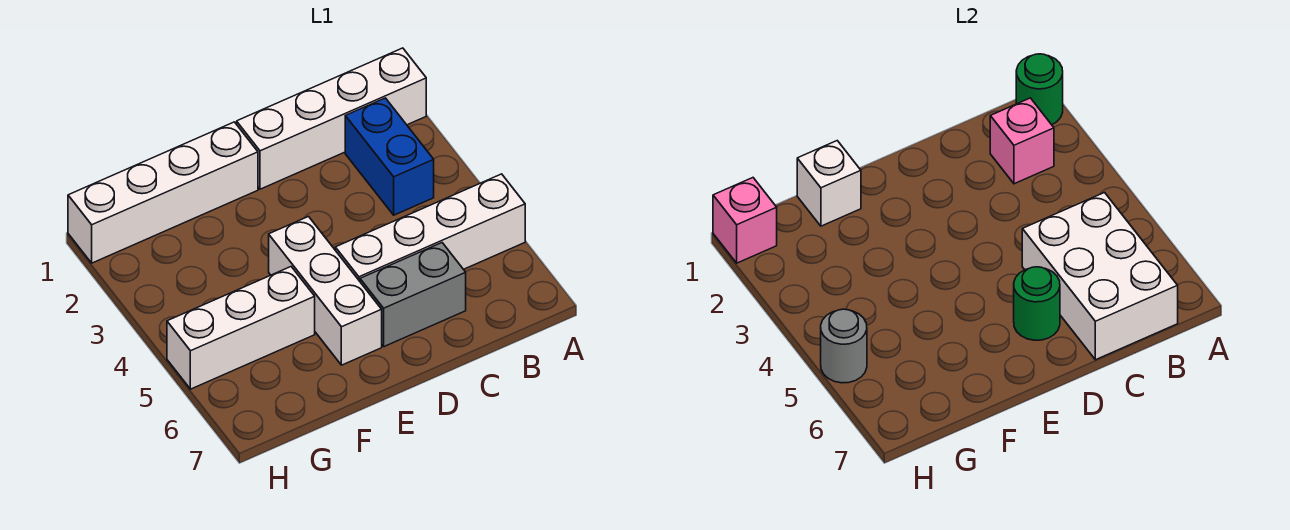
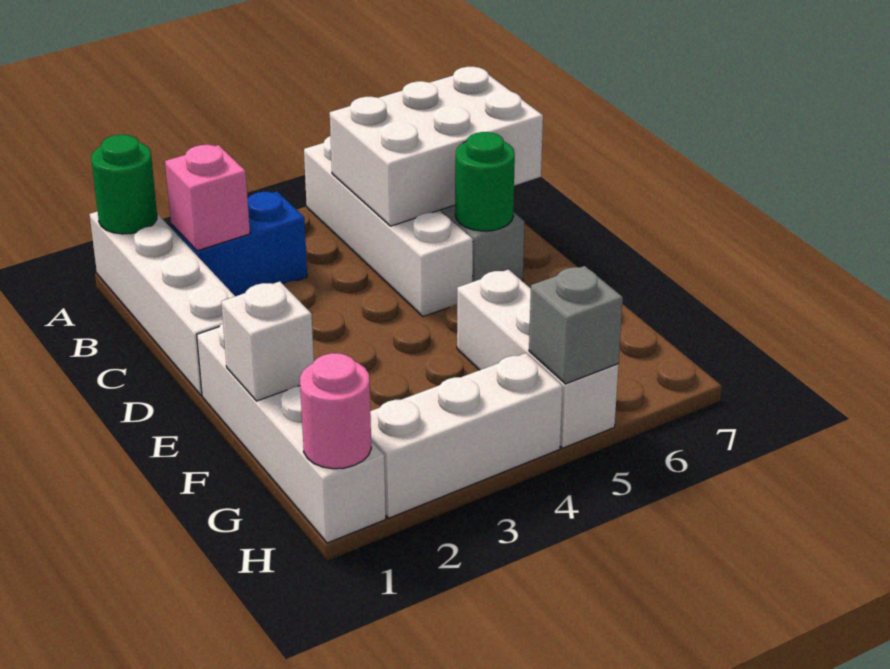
white brick E4:E6 level 1 -> white brick H2:H4 level 1
pink brick H1 level 2 -> pink round brick H1 level 2
grey round brick H5 level 2 -> grey brick H5 level 2

